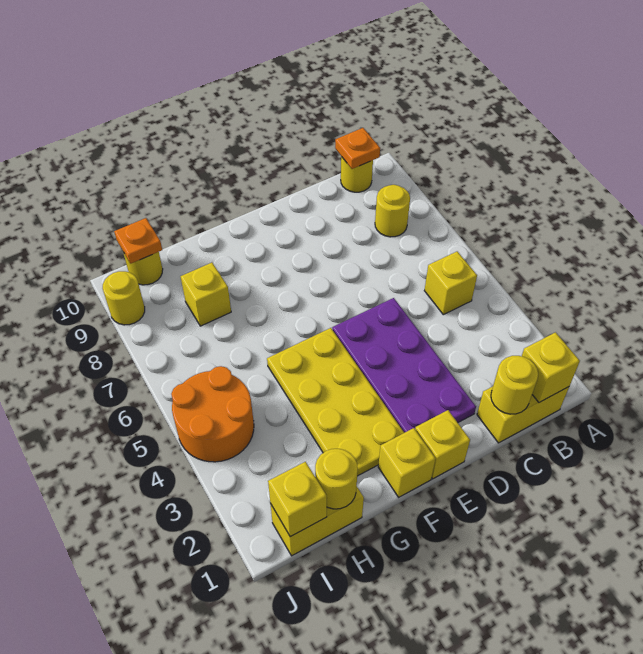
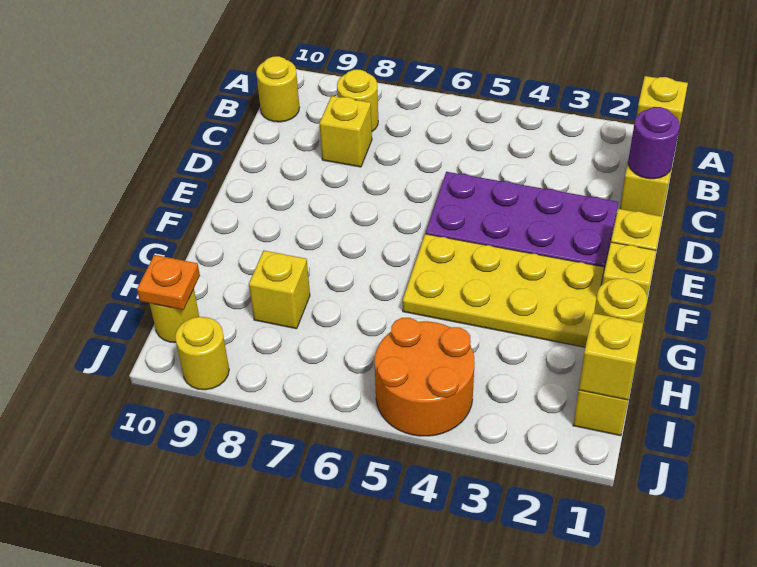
yellow brick B5 level 1 -> yellow brick C8 level 1
orange plate B10 level 2 -> none
yellow round brick C1 level 2 -> purple round brick C1 level 2

